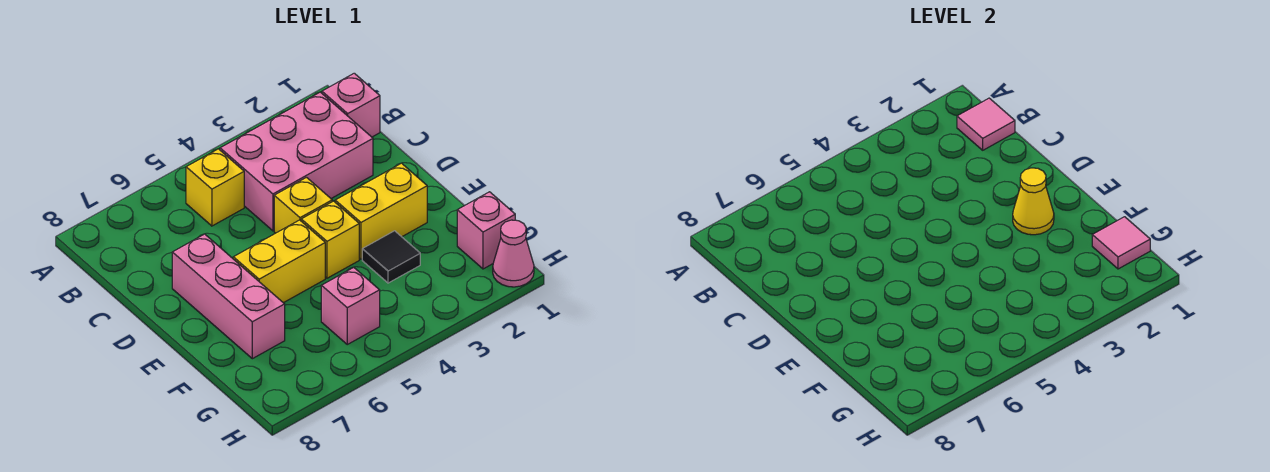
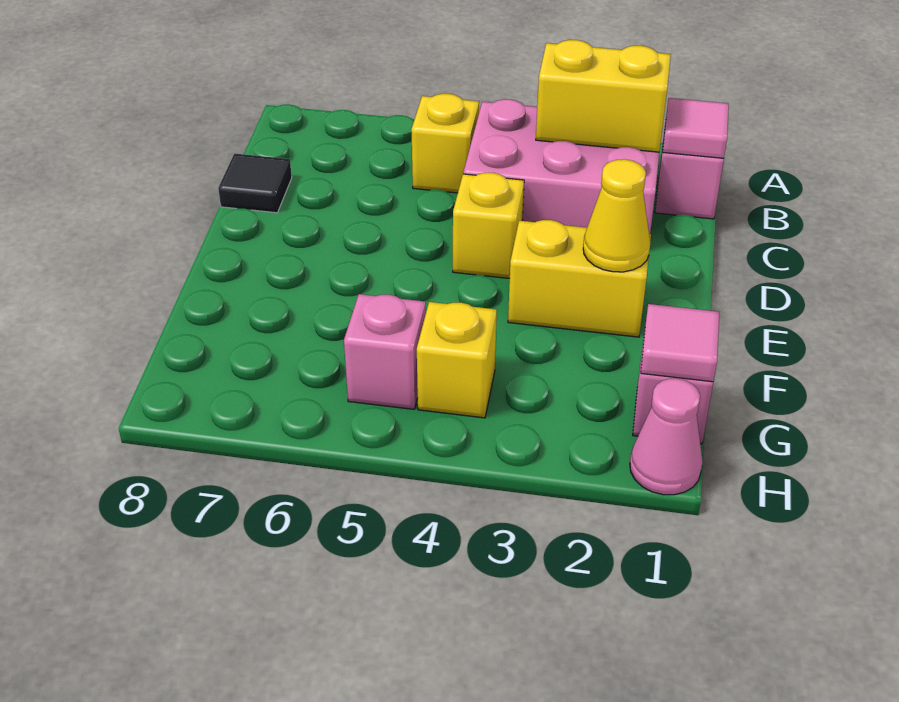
pink brick D7:F7 level 1 -> none
yellow brick E4 level 1 -> yellow brick G4 level 1
yellow brick E5:E6 level 1 -> yellow brick B2:B3 level 2
black tile F3 level 1 -> black tile C8 level 1

